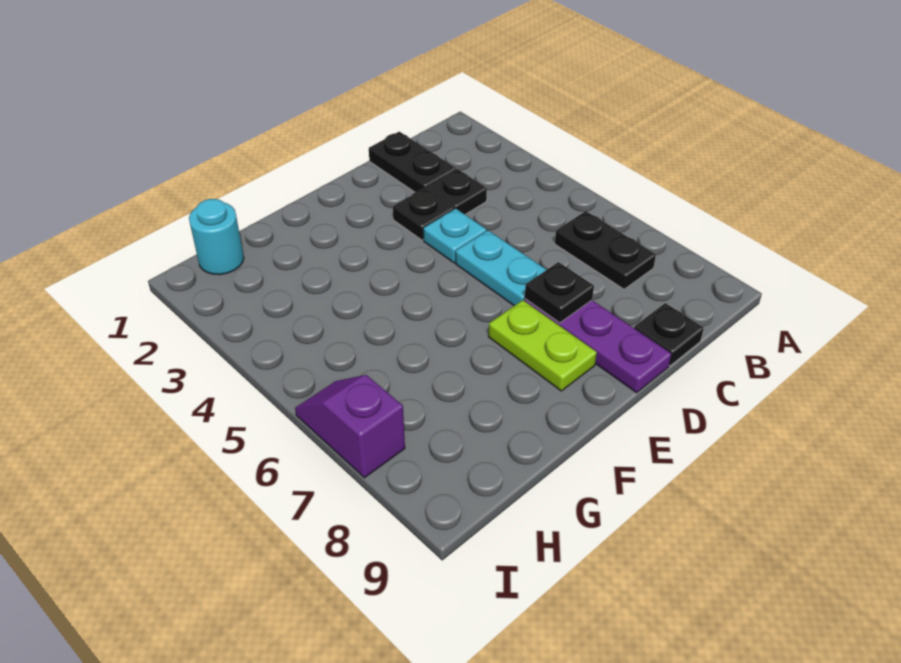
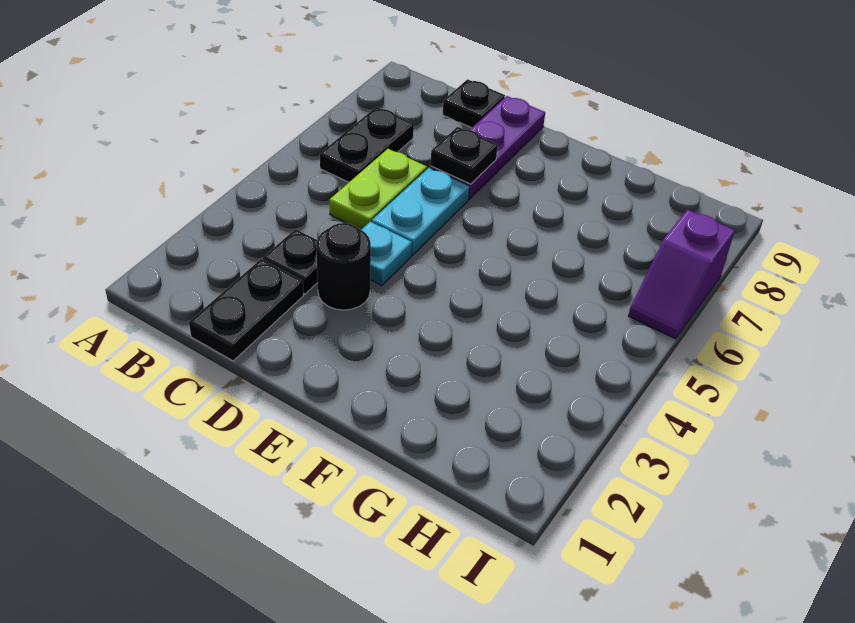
black plate D3 level 1 -> black round brick D3 level 1
lime plate E7:E8 level 1 -> lime plate C5:C6 level 1
cyan round brick H1 level 1 -> none

